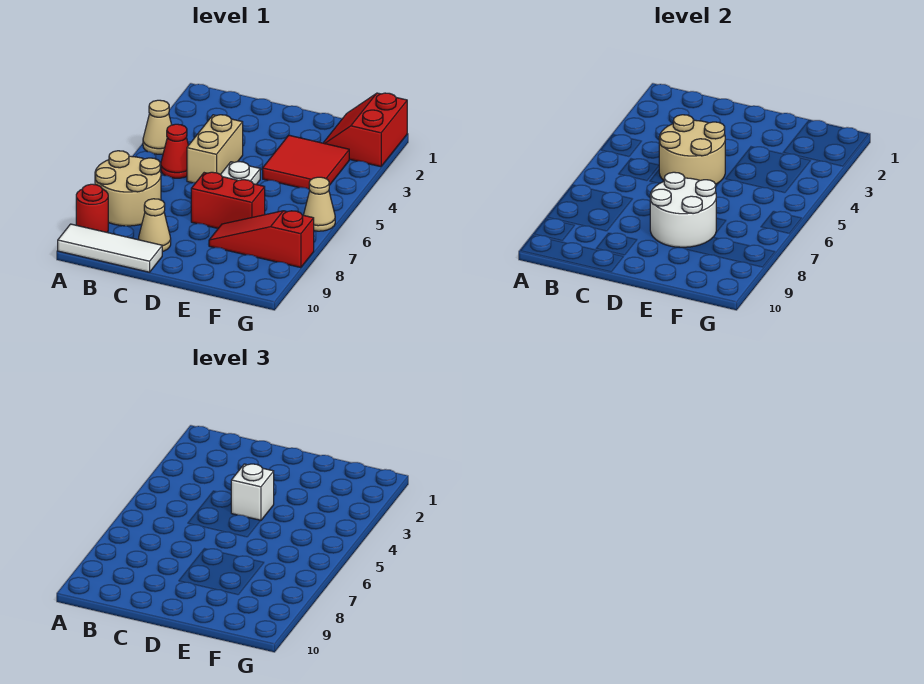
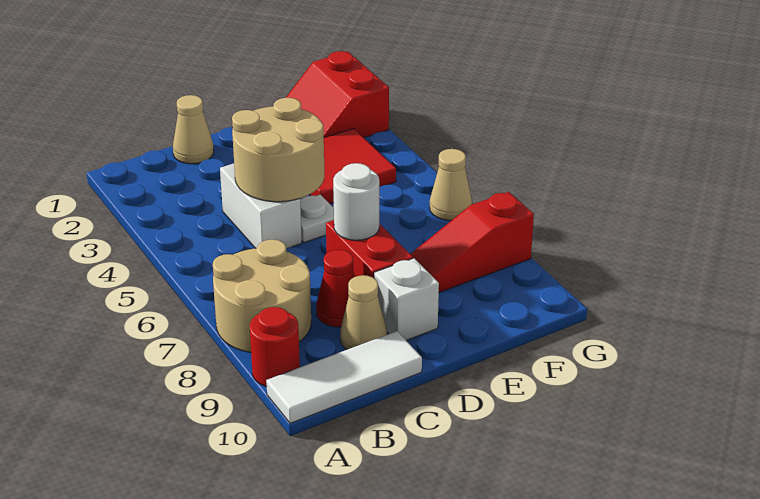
tan cone A4 level 1 -> tan cone C1 level 1
red cone B5 level 1 -> red cone C8 level 1
tan brick C4:C5 level 1 -> white brick C4:C5 level 1
white brick D4 level 3 -> white brick D9 level 1
red brick D7:E7 level 1 -> red brick D7:D8 level 1
white round brick D7:E8 level 2 -> white round brick D7 level 2

